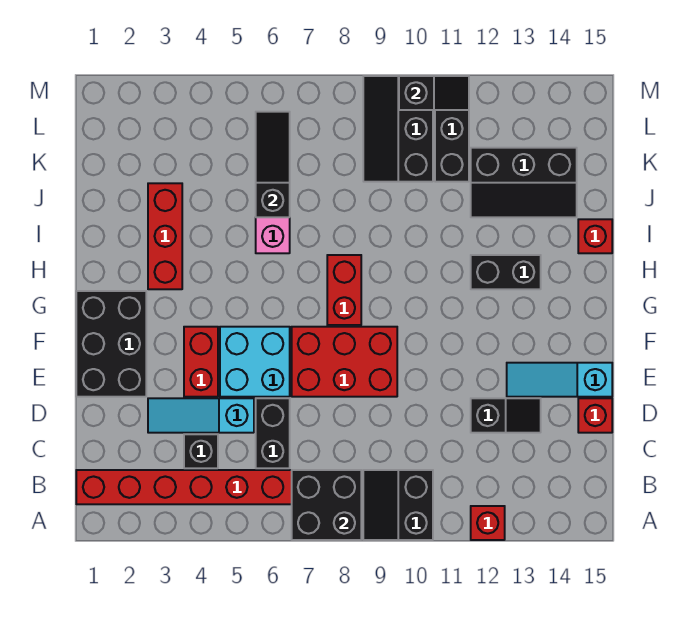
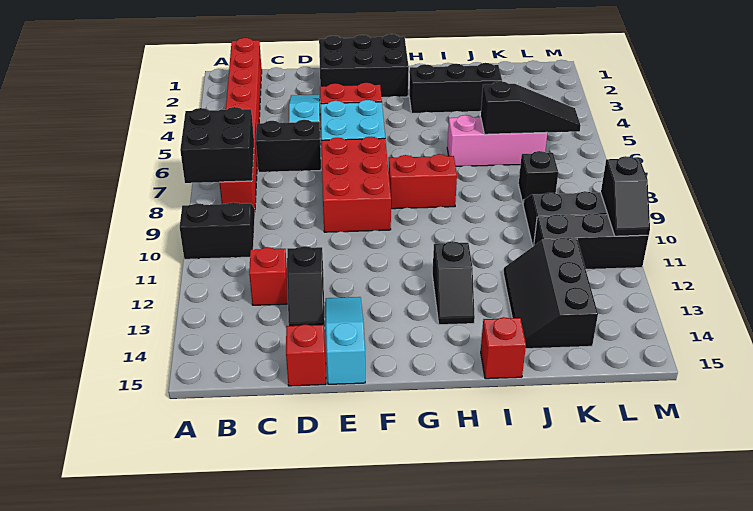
red brick A12 level 1 -> red brick C12 level 1
black brick C4 level 1 -> black brick K8 level 1
red brick H3:J3 level 1 -> black brick H3:J3 level 1
black brick H12:H13 level 1 -> black slope H12:H13 level 1 top 12

